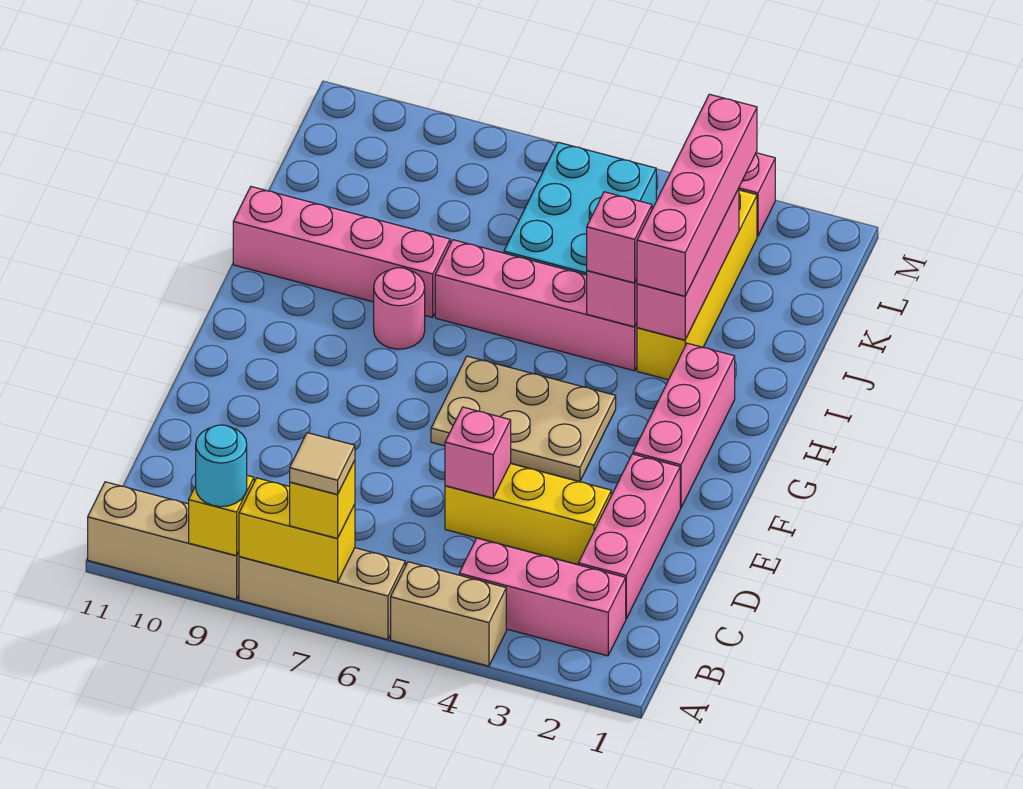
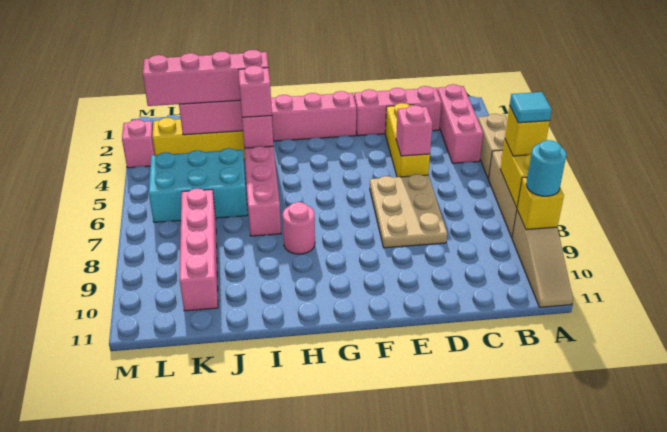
tan tile A7 level 4 -> cyan tile A7 level 4
tan brick A9:A11 level 1 -> tan slope A9:A11 level 1 top 9
tan plate F4:G6 level 1 -> tan plate D6:E8 level 1
pink brick I8:I11 level 1 -> pink brick K7:K10 level 1

